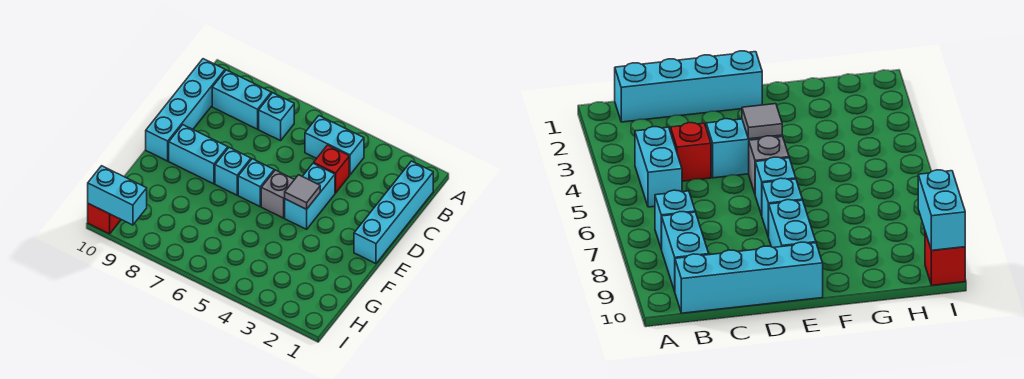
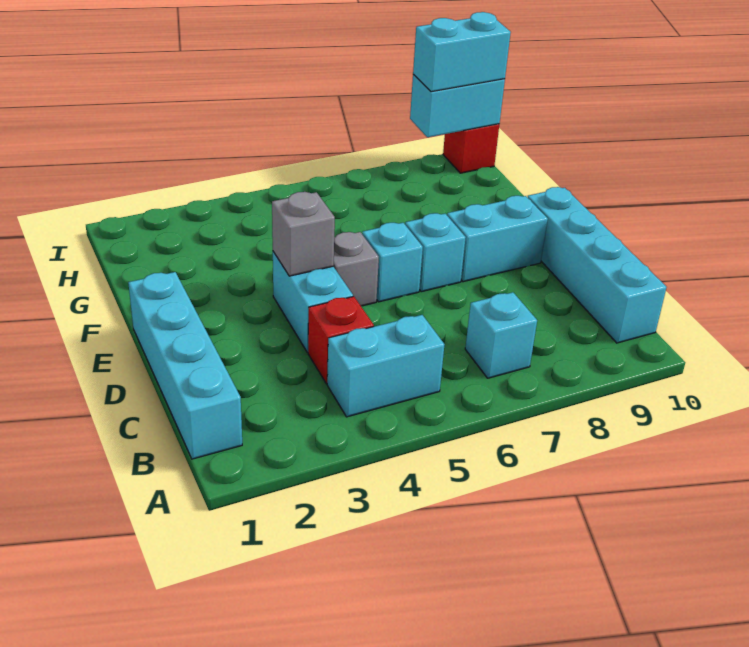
cyan brick B8:B9 level 1 -> cyan brick I9:I10 level 3
grey tile E4 level 2 -> grey brick E4 level 2

